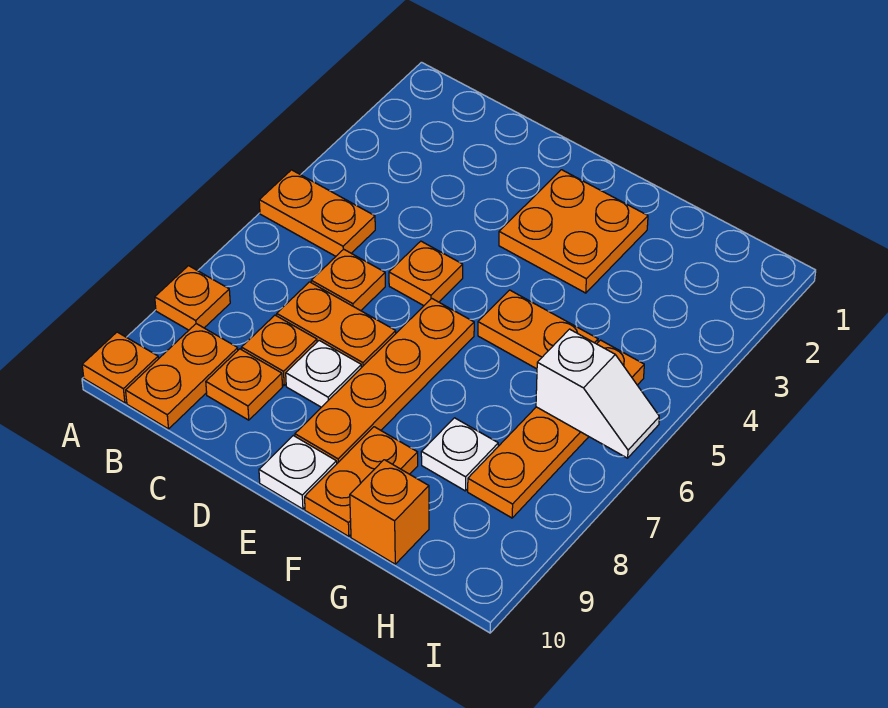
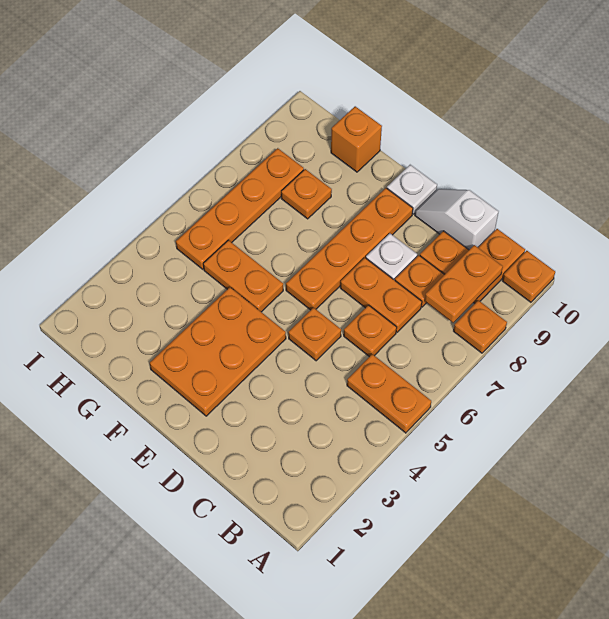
orange plate E2:F3 level 1 -> orange plate E2:F4 level 1
orange plate F9:F10 level 1 -> orange plate B8:B9 level 2
white plate G8 level 1 -> orange plate G8 level 1
white slope H6:I6 level 2 top H -> white slope C10:D10 level 1 top C

